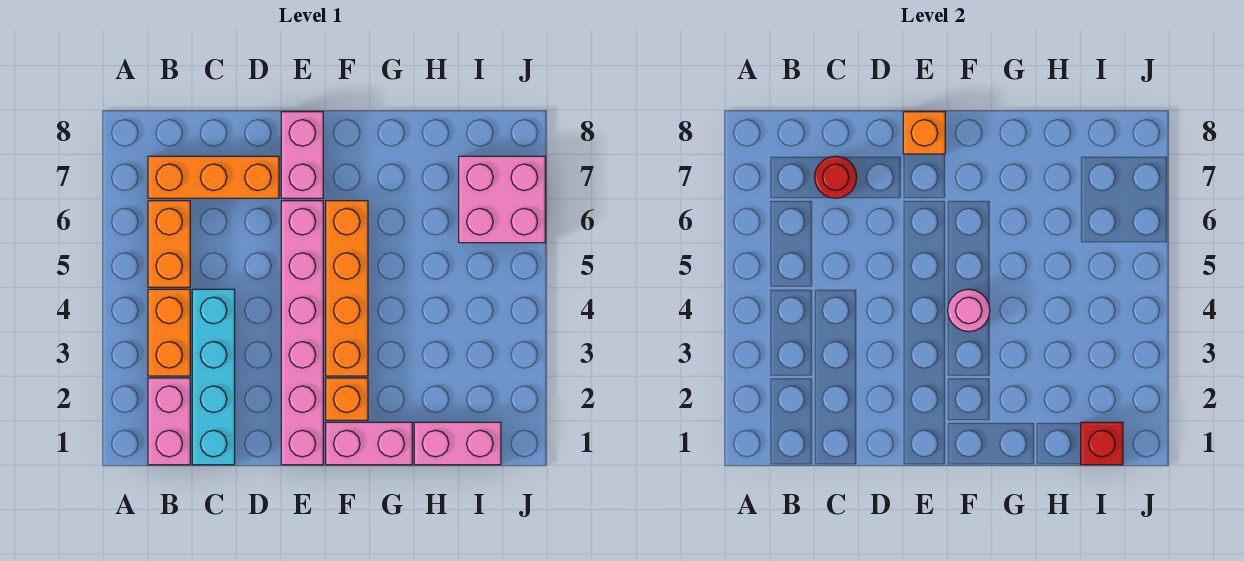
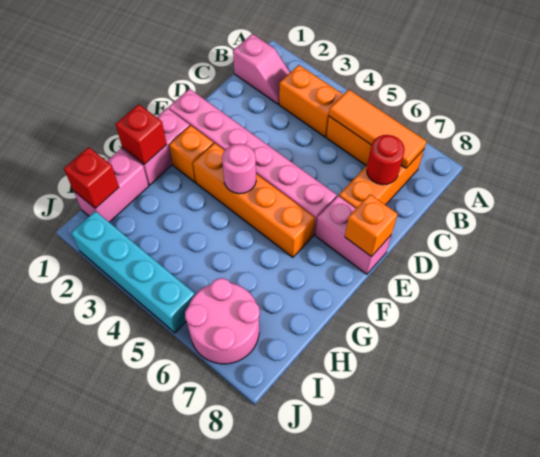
pink brick B1:B2 level 1 -> pink slope B1:B2 level 1 top 1
none -> orange tile B5:B7 level 2
cyan brick C1:C4 level 1 -> cyan brick J2:J5 level 1
none -> red brick G1 level 2
pink brick I6:J7 level 1 -> pink round brick I6:J7 level 1

